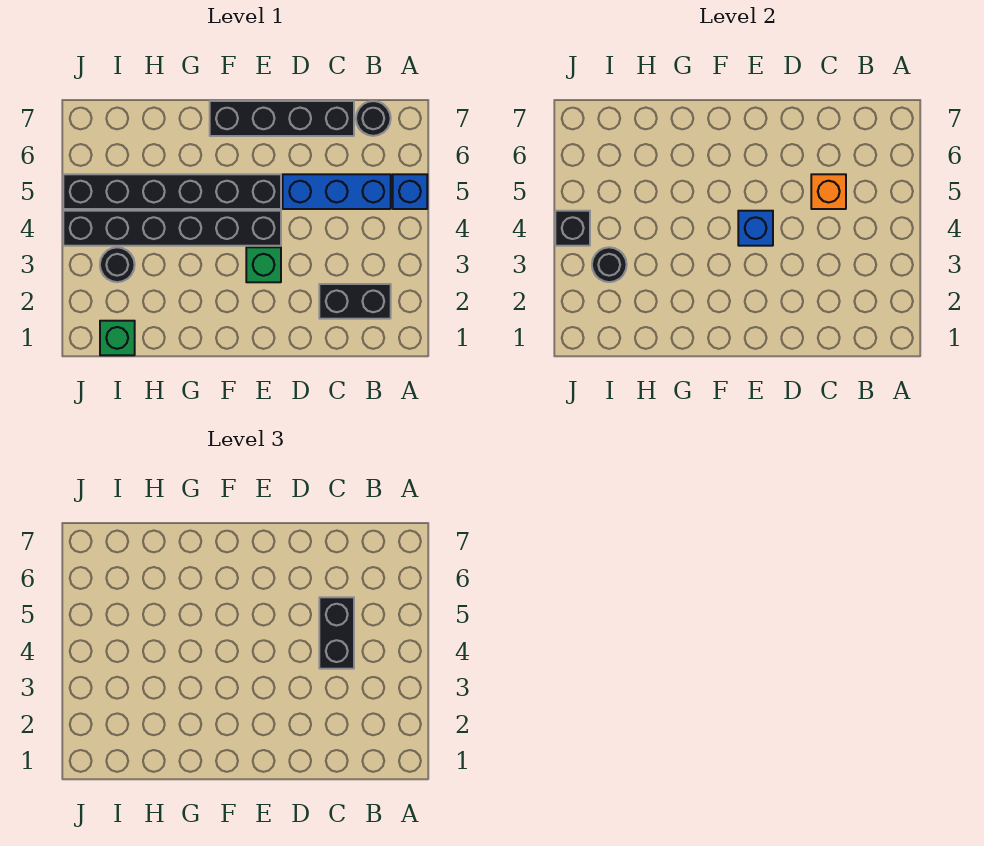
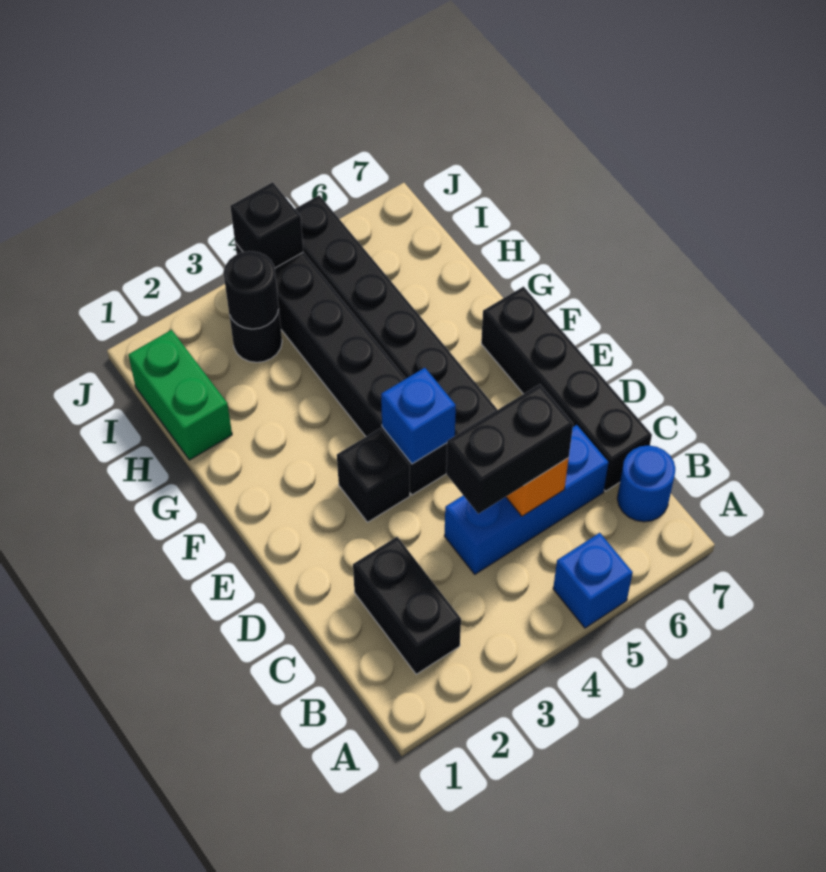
blue brick B5:D5 level 1 -> blue brick C4:C6 level 1
black round brick B7 level 1 -> blue round brick B7 level 1
green brick E3 level 1 -> black brick E3 level 1
green brick I1 level 1 -> green brick H1:I1 level 1

